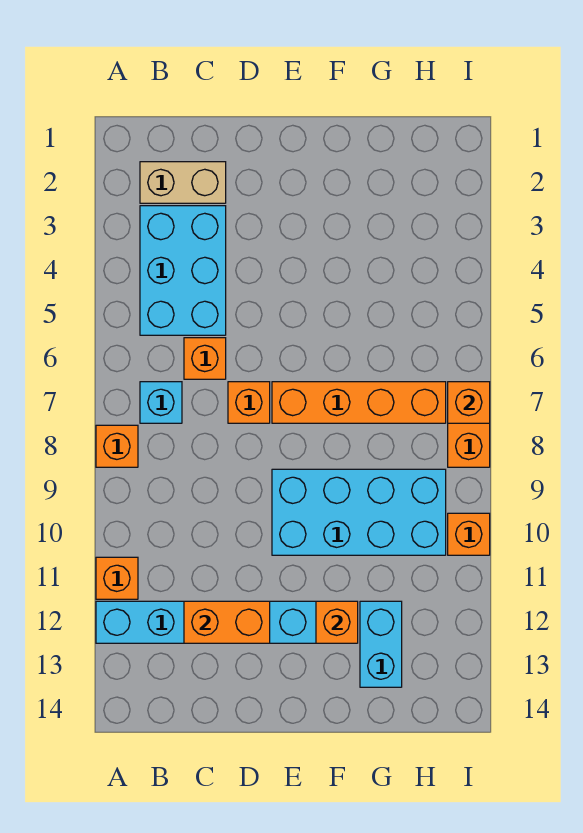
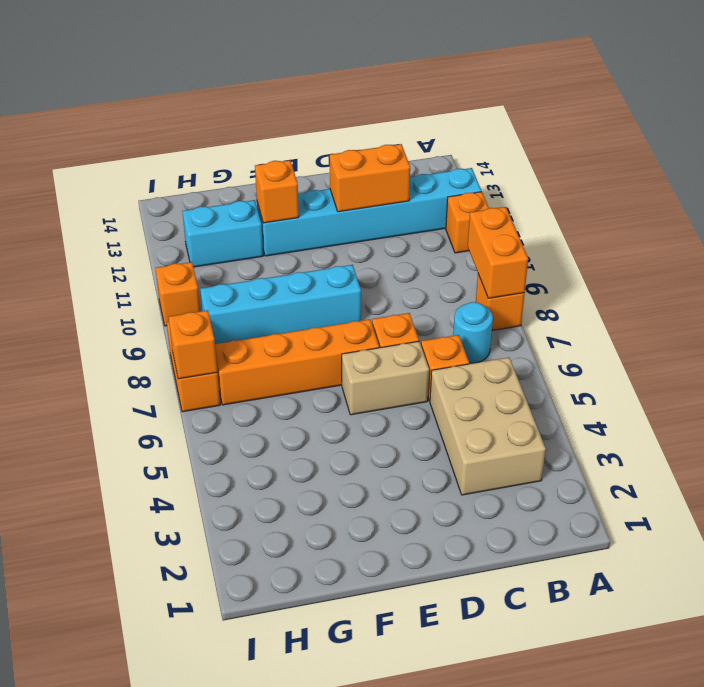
none -> orange brick A8:A9 level 2
tan brick B2:C2 level 1 -> tan brick D6:E6 level 1
cyan brick B3:C5 level 1 -> tan brick B3:C5 level 1
cyan brick B7 level 1 -> cyan round brick B7 level 1
cyan brick E9:H10 level 1 -> cyan brick E9:H9 level 1
cyan brick G12:G13 level 1 -> cyan brick G12:H12 level 1

